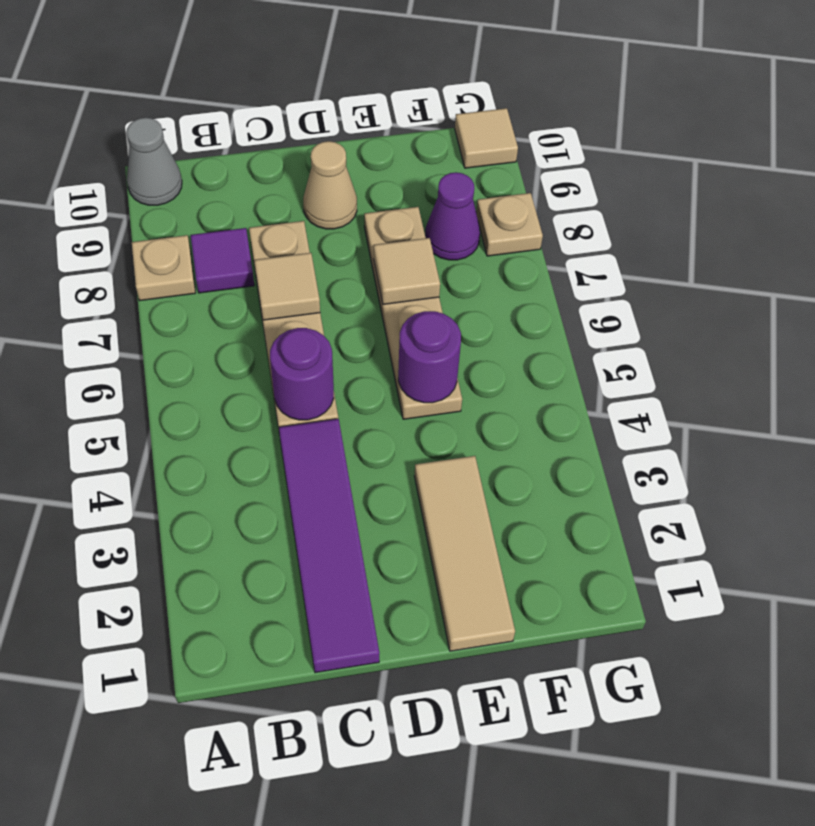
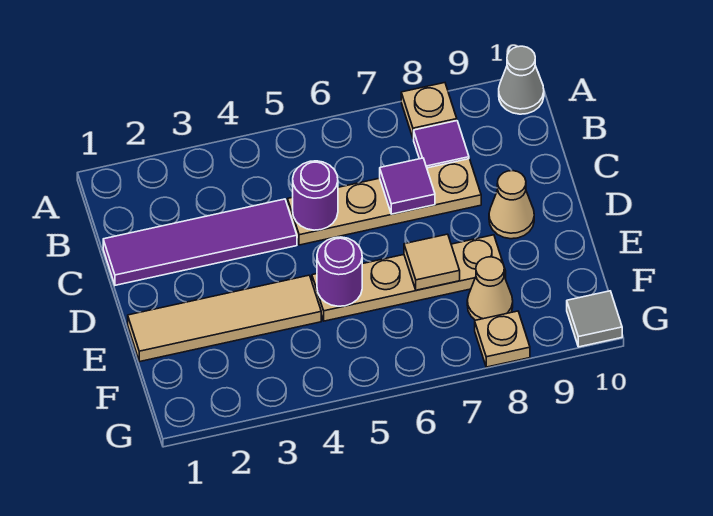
tan tile C7 level 2 -> purple tile C7 level 2
tan tile E1:E3 level 1 -> tan tile E1:E4 level 1
purple cone F8 level 1 -> tan cone F8 level 1
tan tile G10 level 1 -> grey tile G10 level 1

